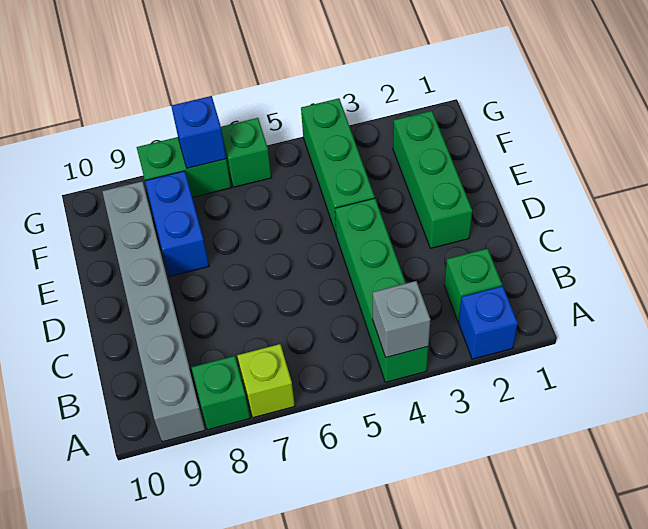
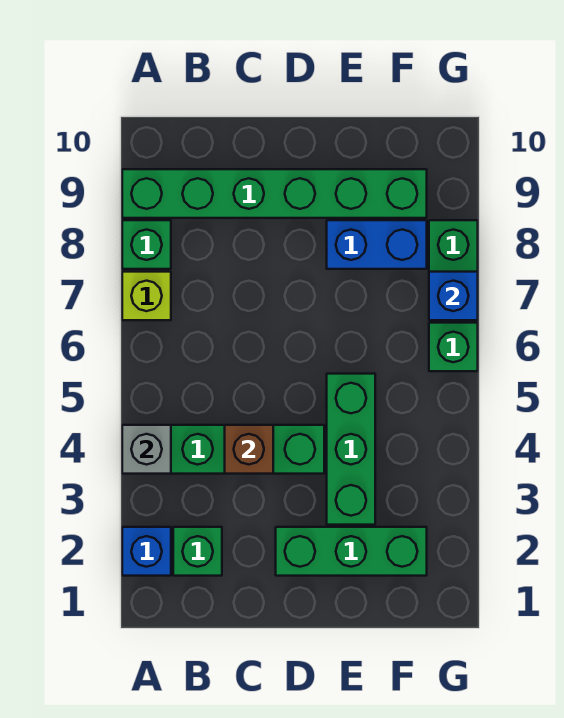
grey brick A9:F9 level 1 -> green brick A9:F9 level 1
none -> brown brick C4 level 2
green brick E4:G4 level 1 -> green brick E3:E5 level 1

